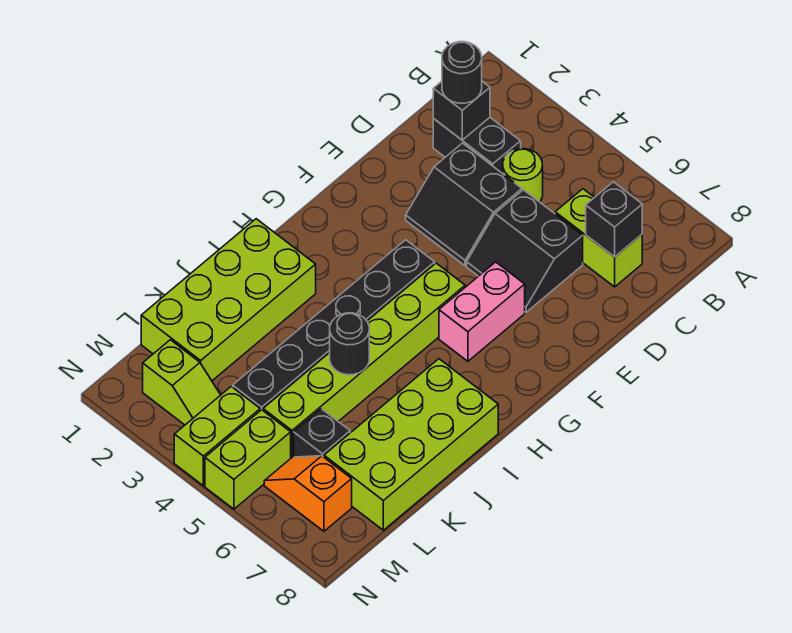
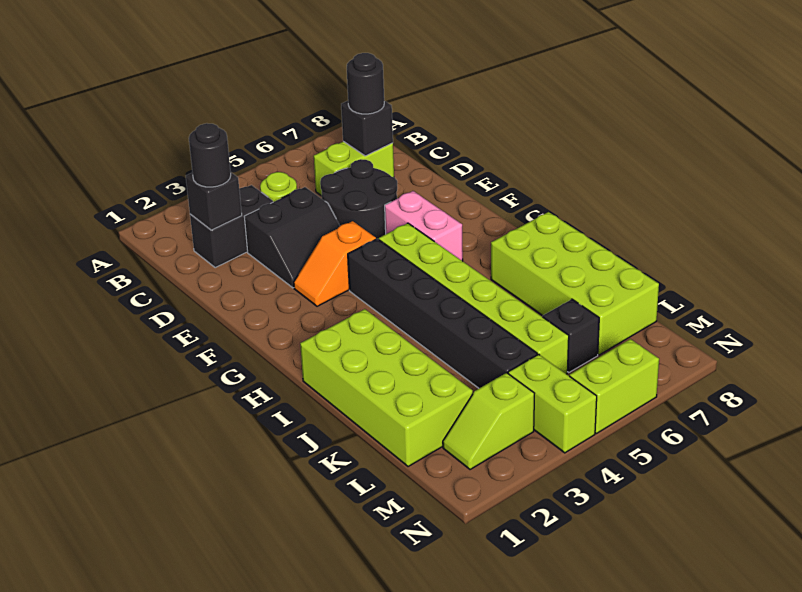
black slope D5:E6 level 1 top D -> black round brick D5:E6 level 1
black round brick J5 level 2 -> black round brick C7 level 3
lime slope M2:M3 level 1 top 2 -> lime slope M2:M3 level 1 top 3
lime brick M5:N5 level 1 -> lime brick N5:N6 level 1
orange slope M6:M7 level 1 top 7 -> orange slope F3:F4 level 1 top 4

